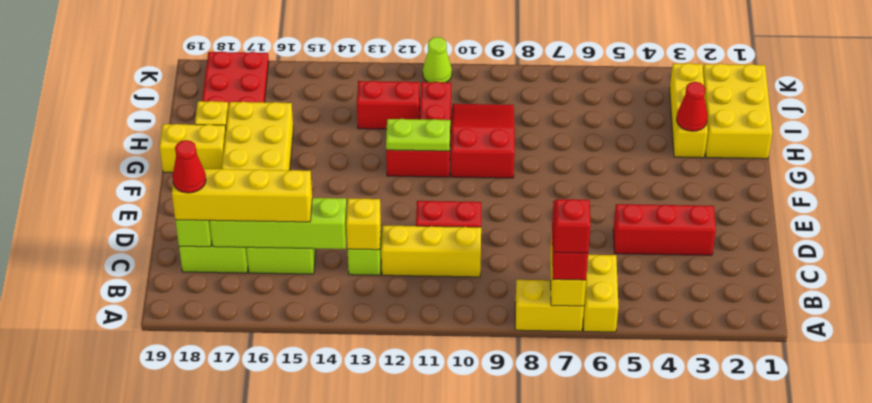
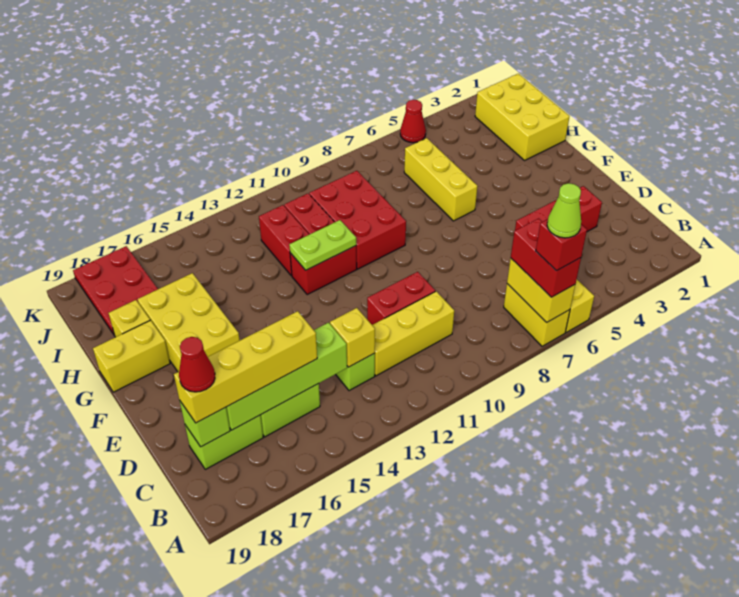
yellow brick A7:A8 level 1 -> yellow brick A7:B7 level 1
red slope G9:I10 level 1 top G -> red brick G9:I10 level 1
yellow brick H3:J3 level 1 -> yellow brick G6:I6 level 1
red cone H3 level 2 -> red cone K5 level 1
red brick I12:I13 level 1 -> red brick H12:I12 level 1
lime cone K11 level 1 -> lime cone A7 level 5

